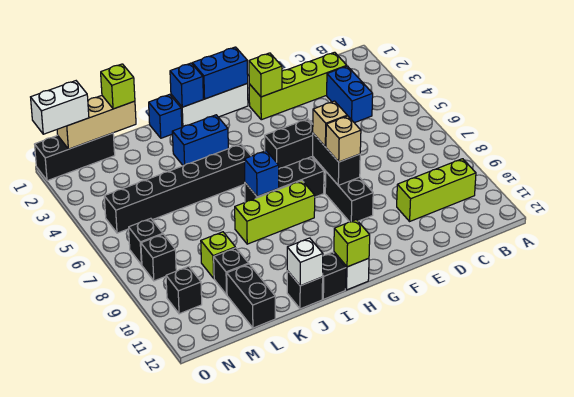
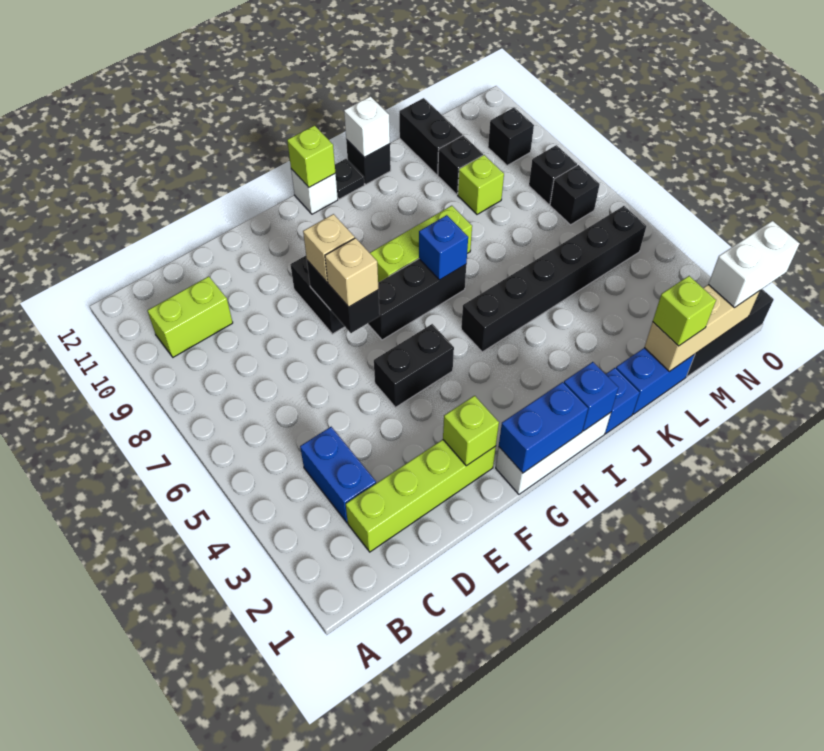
lime brick B10:D10 level 1 -> lime brick B10:C10 level 1
blue brick I3:J3 level 1 -> blue brick K1:L1 level 1
black brick I12 level 1 -> black plate I12 level 1

